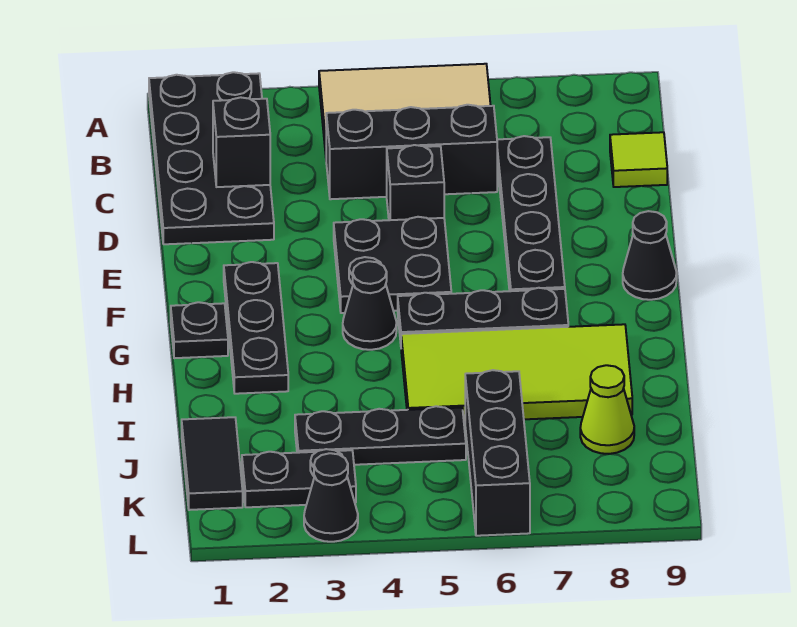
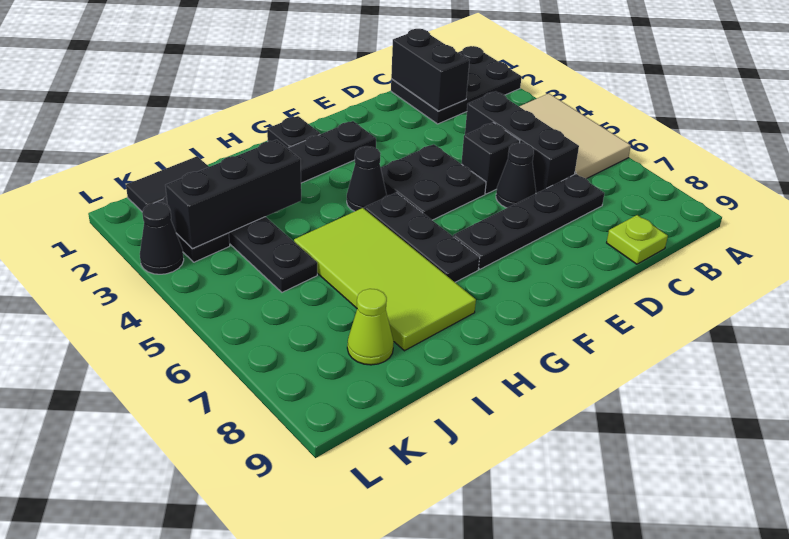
black plate A1:D2 level 1 -> black plate A1:C2 level 1
black brick C2 level 2 -> black brick C1:C2 level 2
lime tile C9 level 1 -> lime plate C9 level 1
black cone F9 level 1 -> black cone D6 level 1
black brick J6:L6 level 1 -> black brick I3:K3 level 2

